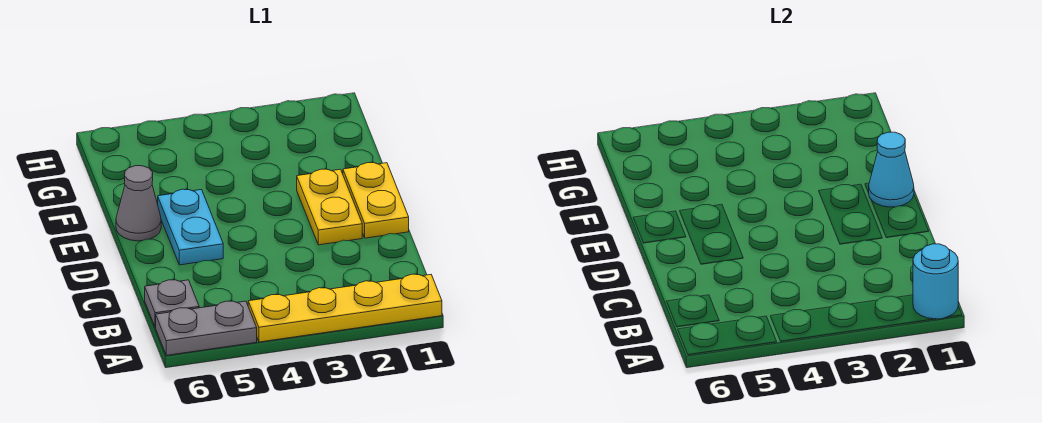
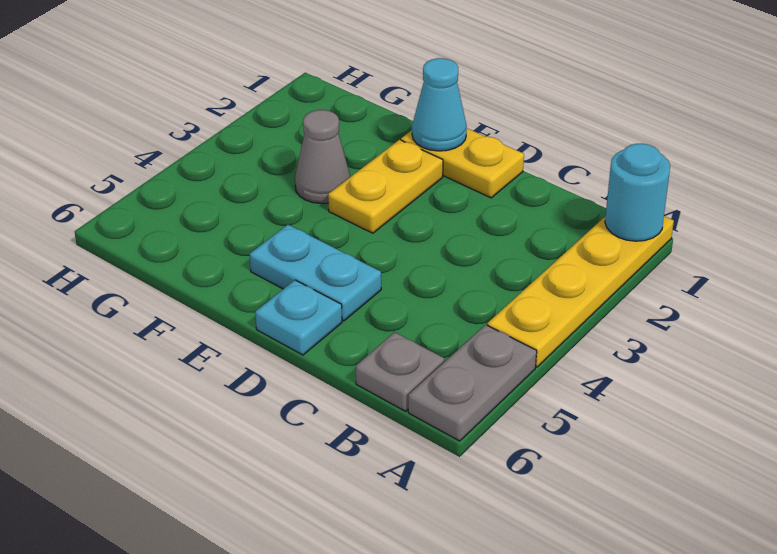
yellow plate D2:E2 level 1 -> yellow plate E2:E3 level 1
none -> cyan plate D6 level 1
grey cone E6 level 1 -> grey cone F3 level 1

